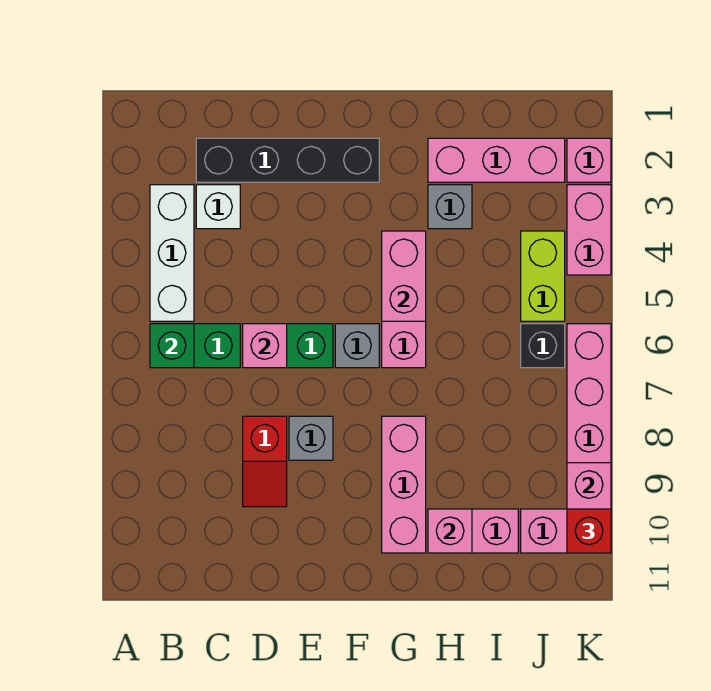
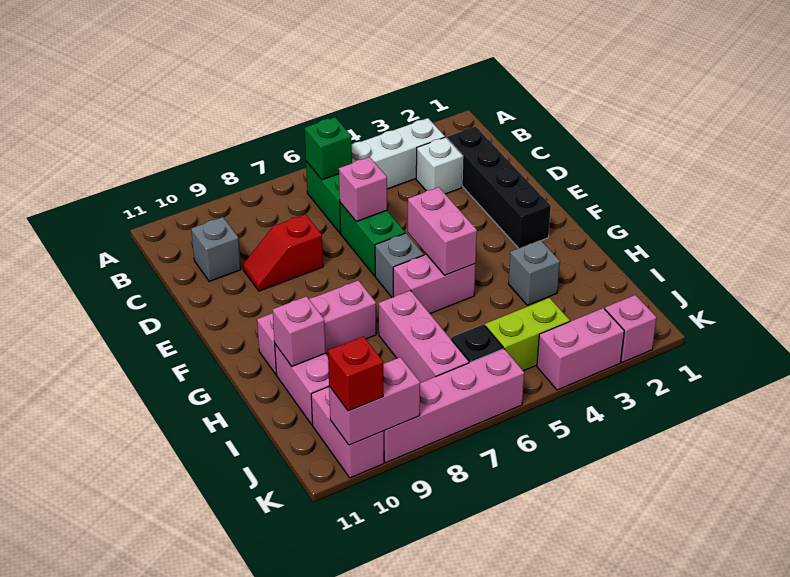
grey brick E8 level 1 -> grey brick C10 level 1
pink brick G4:G5 level 2 -> pink brick F5:G5 level 2
pink brick H2:J2 level 1 -> pink brick H7:J7 level 1

